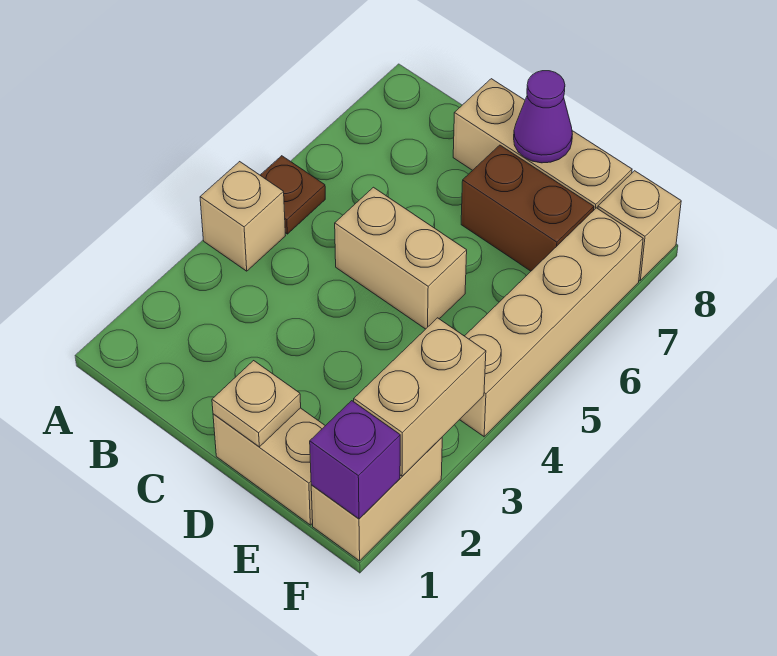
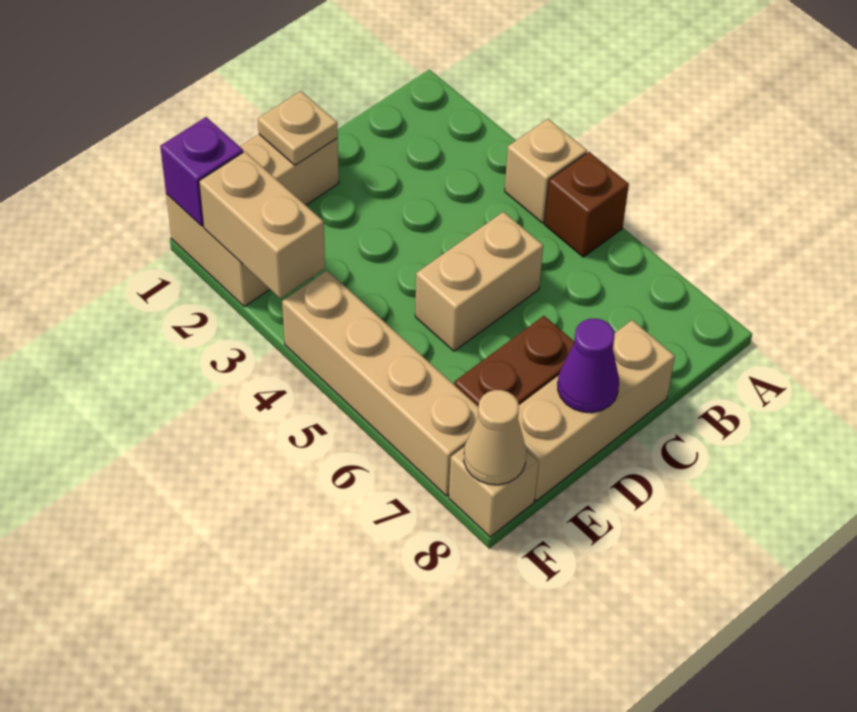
brown plate A5 level 1 -> brown brick A5 level 1
none -> tan cone F8 level 2

